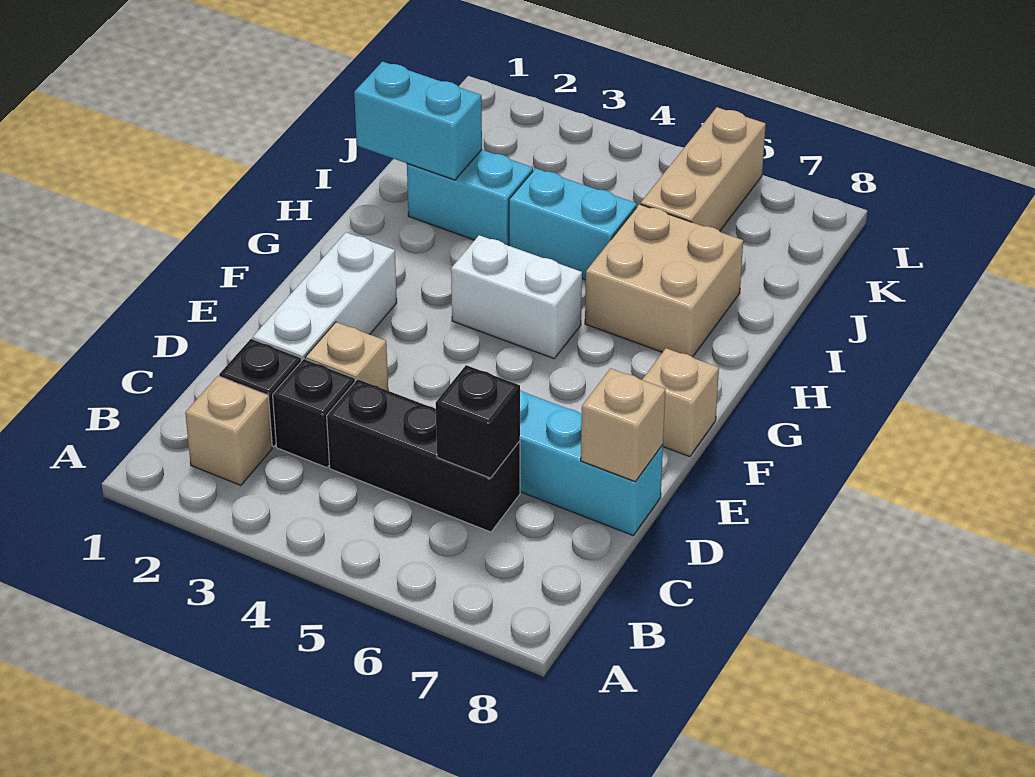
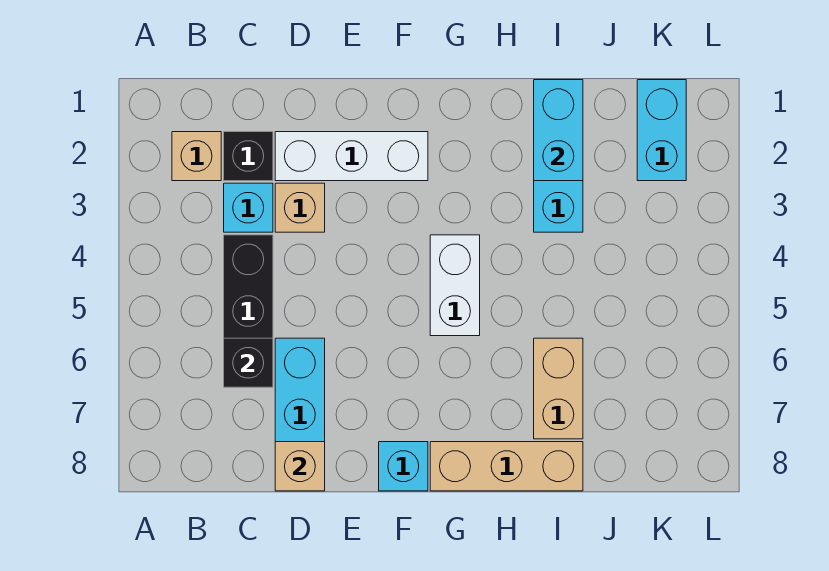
black brick C3 level 1 -> cyan brick C3 level 1
tan brick F8 level 1 -> cyan brick F8 level 1
tan brick H6:I7 level 1 -> tan brick I6:I7 level 1
cyan brick I4:I5 level 1 -> cyan brick K1:K2 level 1
tan brick J6:L6 level 1 -> tan brick G8:I8 level 1

